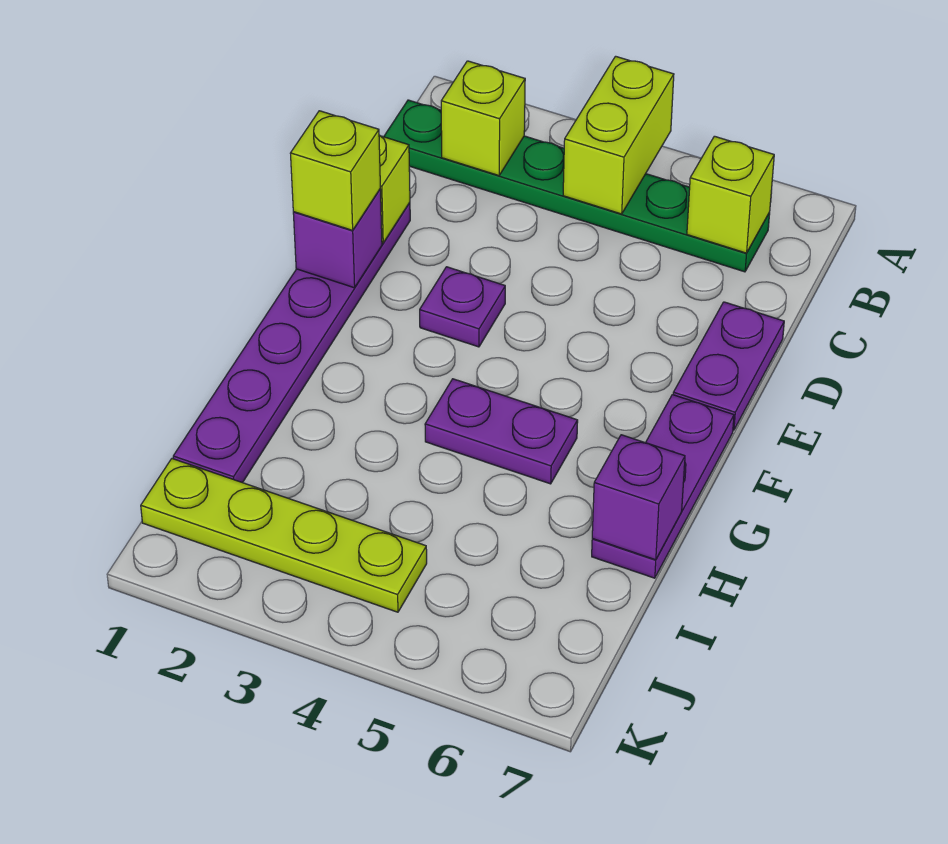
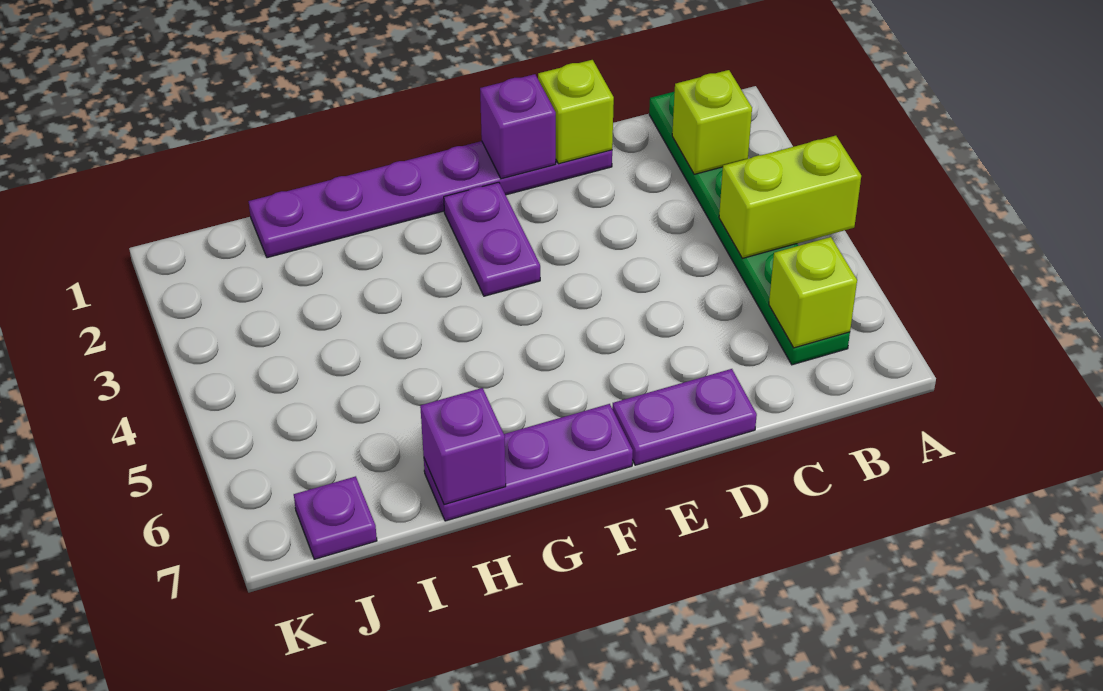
lime brick E1 level 3 -> none
purple plate E3 level 1 -> purple plate J7 level 1
purple plate G4:G5 level 1 -> purple plate F2:F3 level 1
lime plate J1:J4 level 1 -> none

